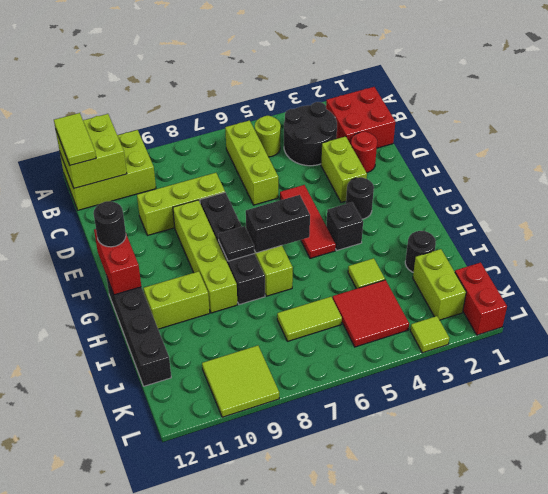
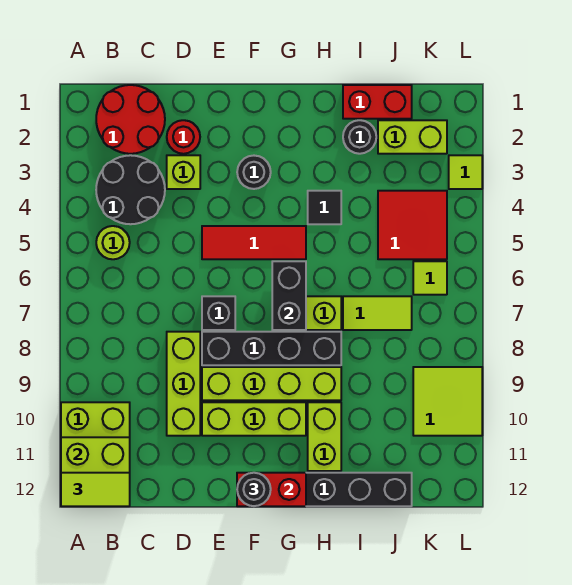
red brick B1:C2 level 1 -> red round brick B1:C2 level 1
lime brick B6:D6 level 1 -> lime brick E10:G10 level 1
lime brick D3:E3 level 1 -> lime brick D3 level 1
black brick G4 level 1 -> black brick E7 level 1
black tile G8 level 2 -> black tile H4 level 1
lime tile I4 level 1 -> lime tile K6 level 1
lime tile J6:J7 level 1 -> lime tile I7:J7 level 1
red brick K1:L1 level 1 -> red brick I1:J1 level 1

